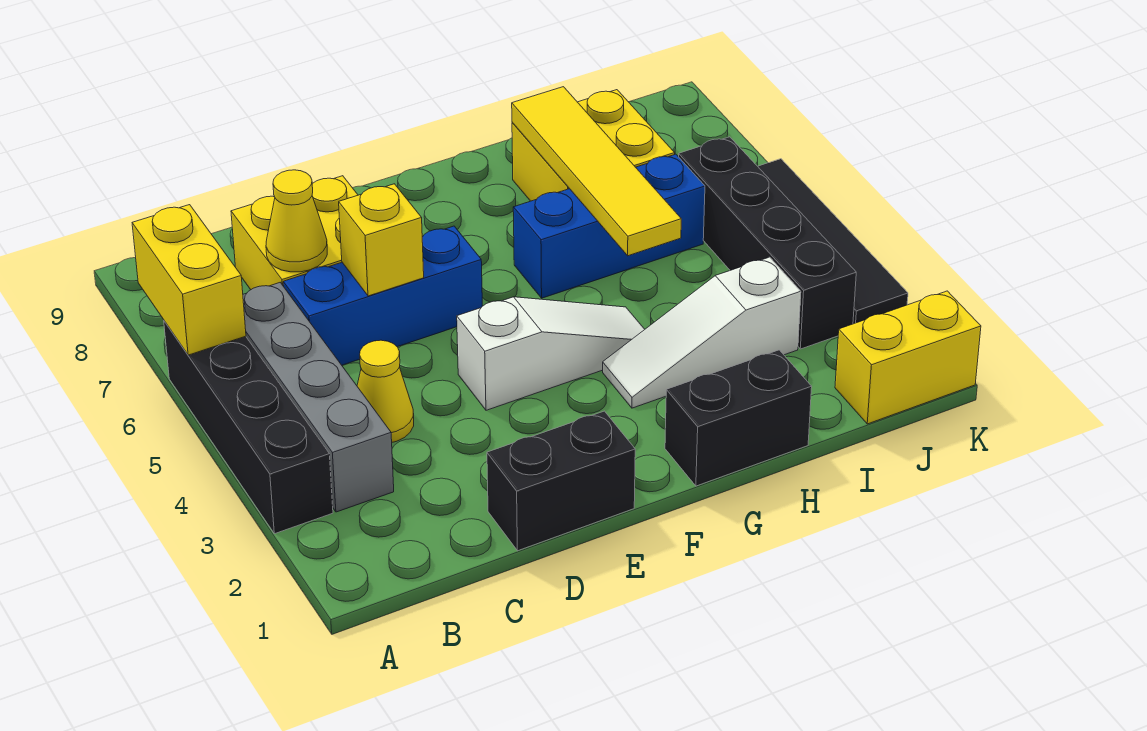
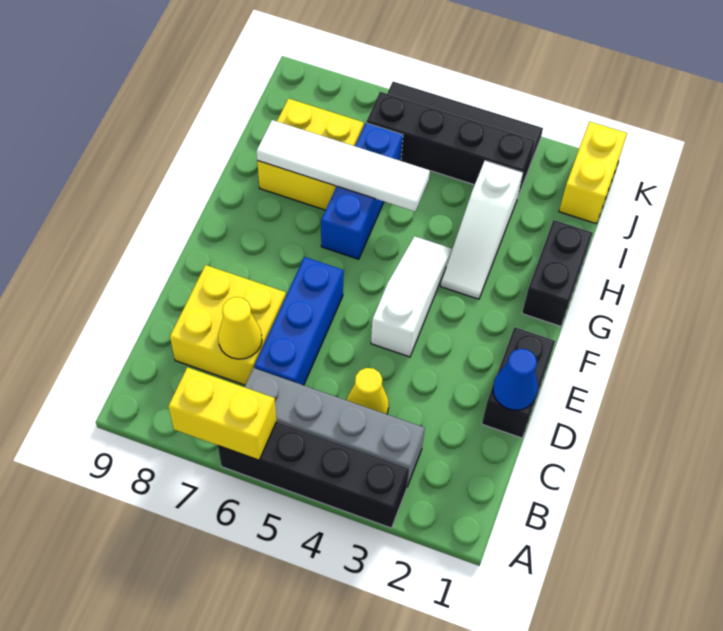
none -> blue cone D1 level 2
yellow brick D6 level 2 -> none
yellow tile H5:H8 level 2 -> white tile H5:H8 level 2

